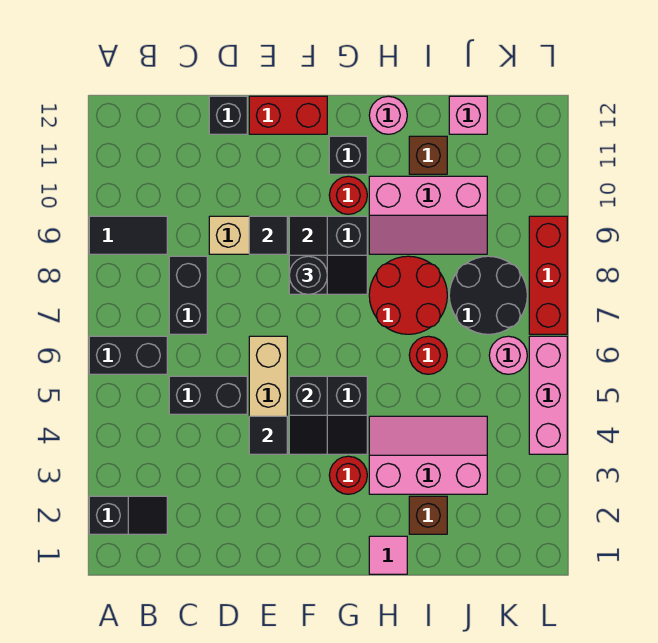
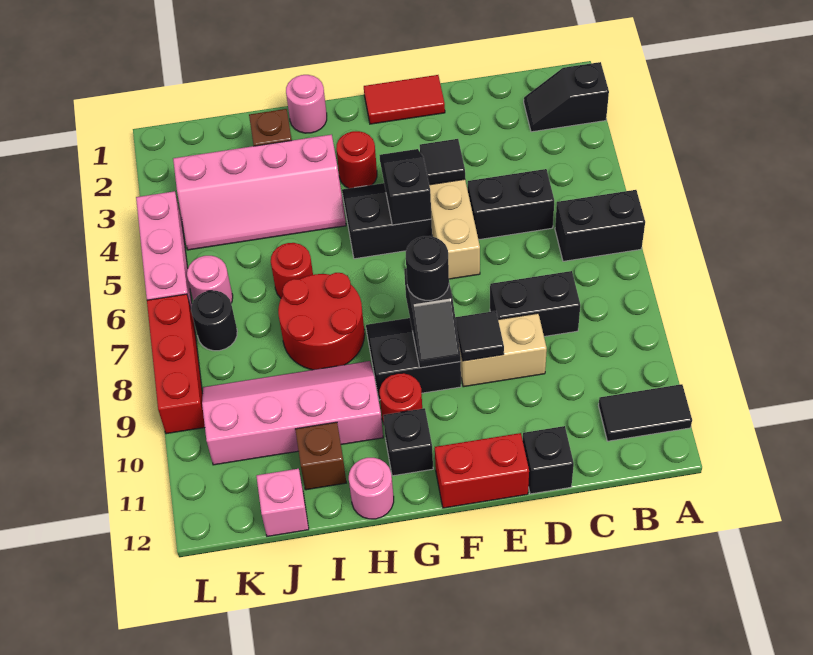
black tile A9:B9 level 1 -> black tile A11:B11 level 1
black brick C7:C8 level 1 -> black brick C8:D8 level 1
none -> red tile E1:F1 level 1
pink tile H1 level 1 -> pink round brick H1 level 1
pink slope H3:J4 level 1 top 3 -> pink slope H3:K4 level 1 top 3
pink slope H9:J10 level 1 top 10 -> pink slope H9:K10 level 1 top 10
black round brick J7:K8 level 1 -> black round brick K7 level 1

